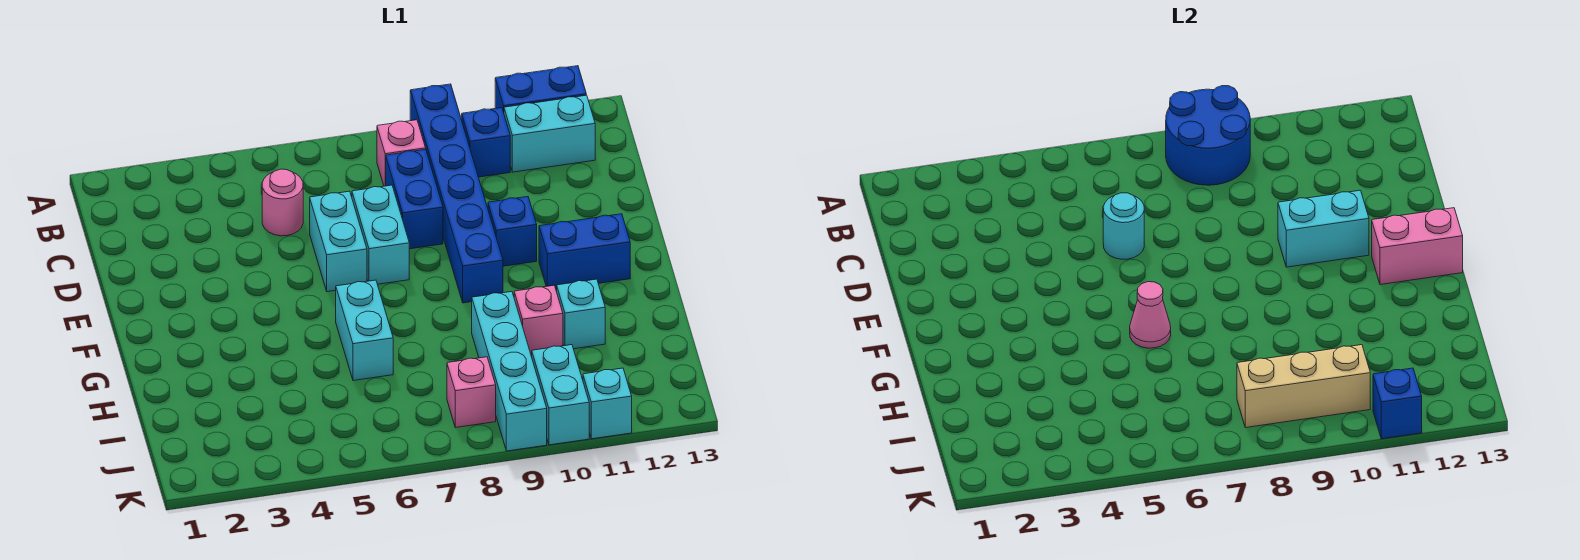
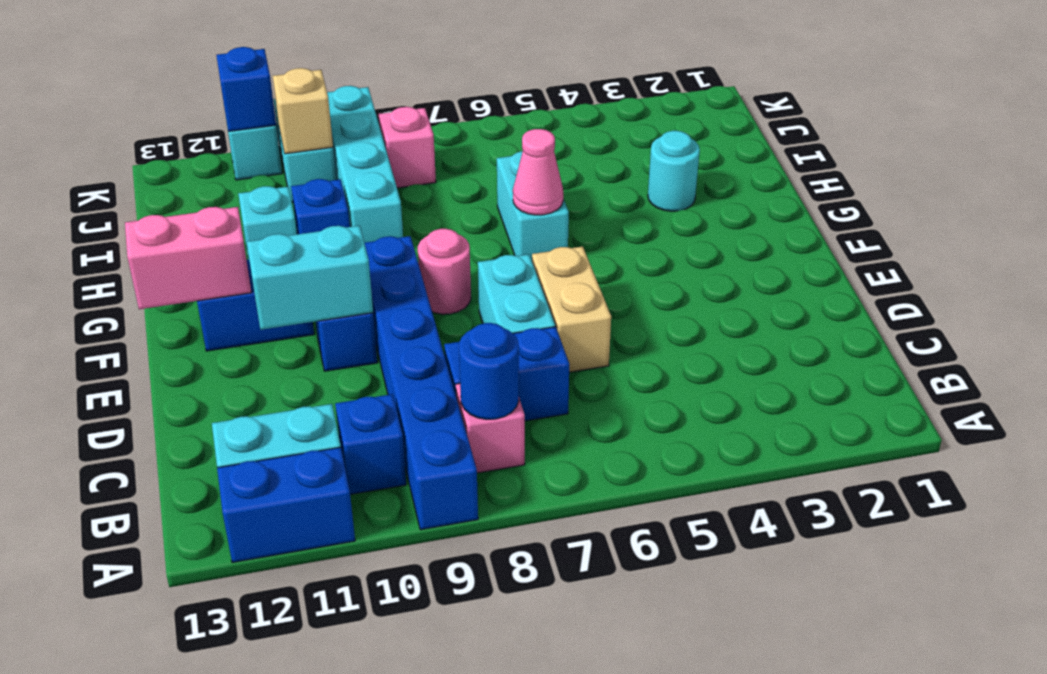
blue round brick A8:B9 level 2 -> blue round brick B8 level 2
pink round brick C5 level 1 -> pink round brick F8 level 1
blue brick C8:D8 level 1 -> blue brick C7:C8 level 1
cyan brick D6:E6 level 1 -> tan brick D6:E6 level 1
cyan round brick D6 level 2 -> cyan round brick H3 level 1
pink brick H10 level 1 -> blue brick H10 level 1
tan brick J8:J10 level 2 -> tan brick J10 level 2

